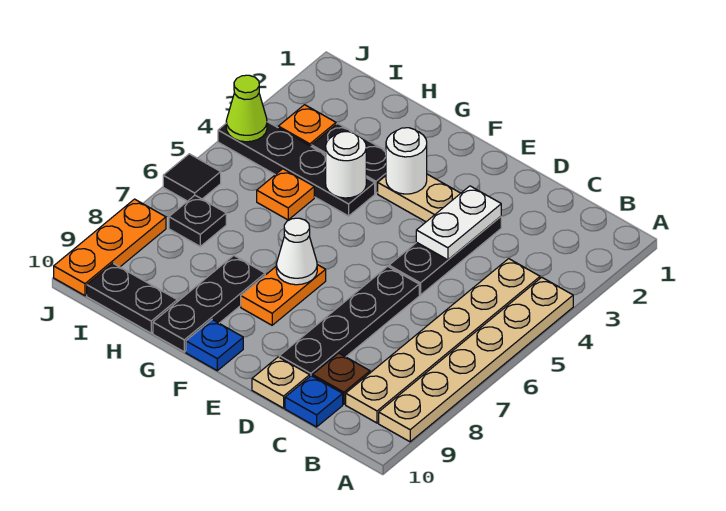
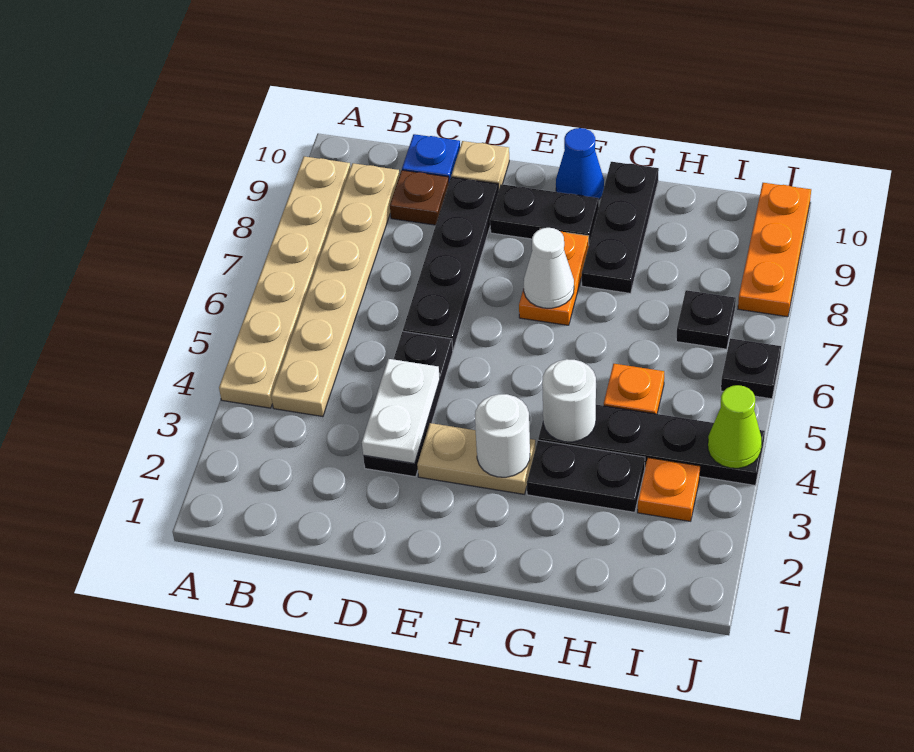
blue plate F10 level 1 -> blue cone F10 level 1
black plate H10:I10 level 1 -> black plate E9:F9 level 1
black tile J6 level 1 -> black plate J6 level 1

